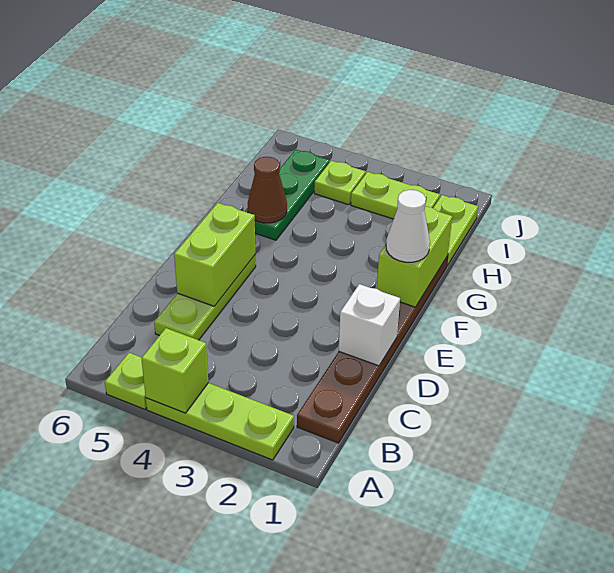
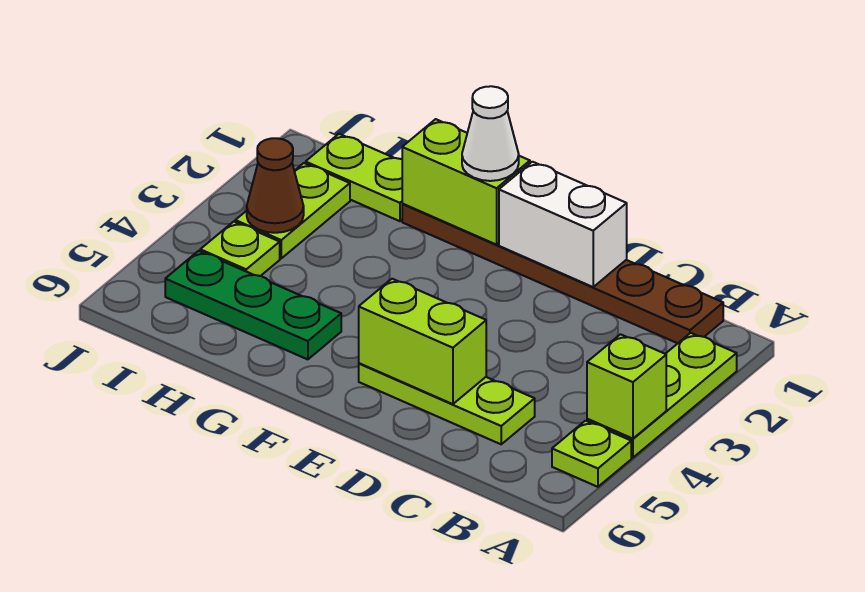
white brick D1 level 2 -> white brick D1:E1 level 2
brown cone G5 level 2 -> brown cone I3 level 2

